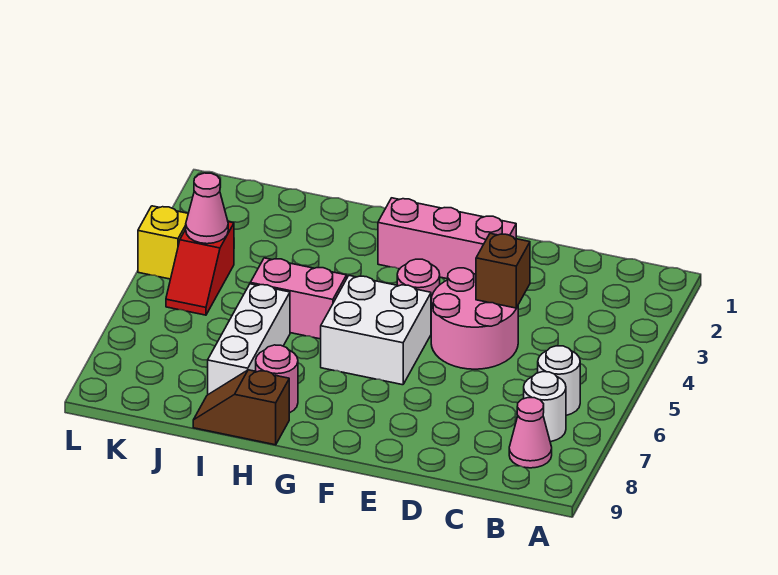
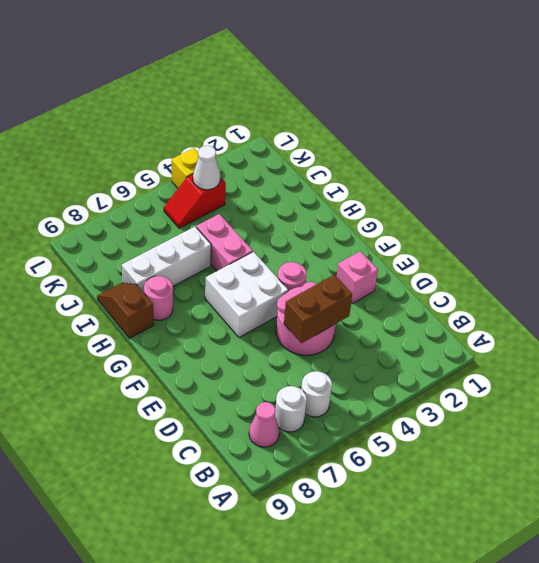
brown brick D4 level 2 -> brown brick D4:D5 level 2
pink brick E2:G2 level 1 -> pink brick E2 level 1
pink cone K4 level 2 -> white cone K4 level 2

